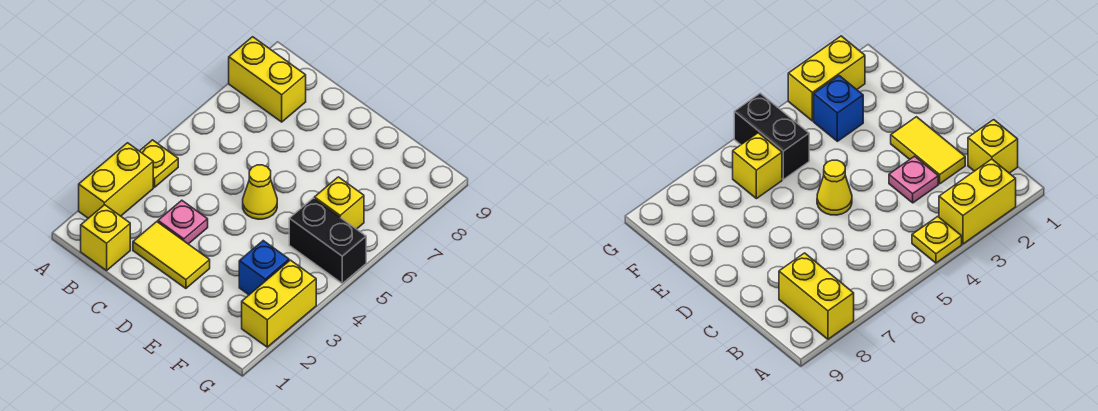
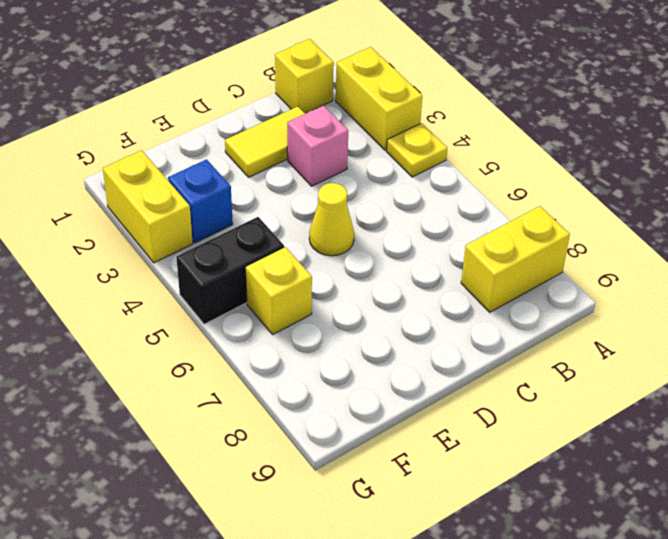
pink plate C3 level 1 -> pink brick C3 level 1

